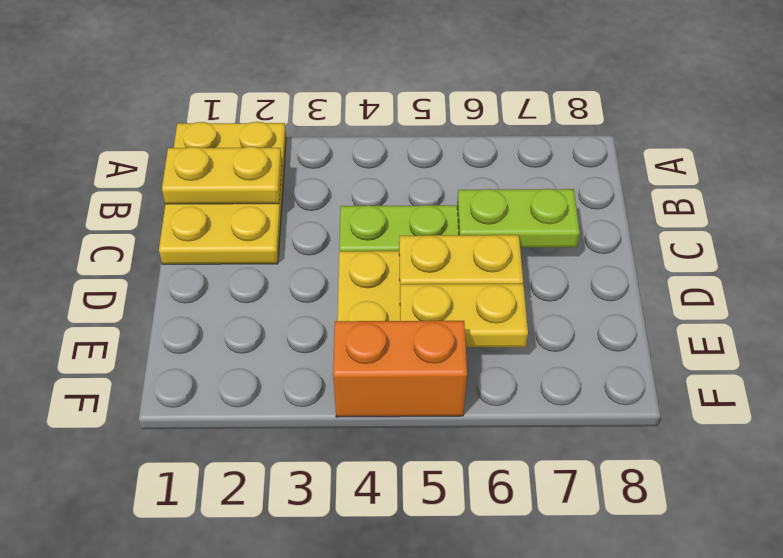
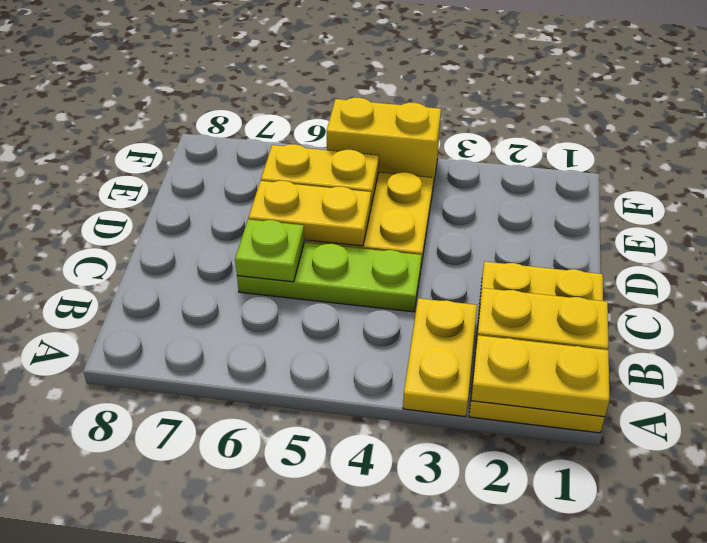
none -> yellow plate A1:A2 level 2
none -> yellow plate A3:B3 level 1
lime plate C6:C7 level 2 -> lime plate C6 level 2
orange brick F4:F5 level 1 -> yellow brick F4:F5 level 1

